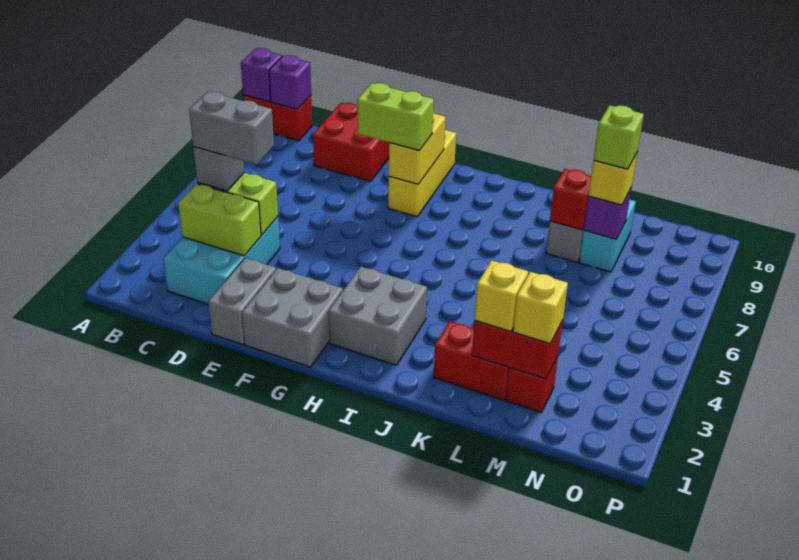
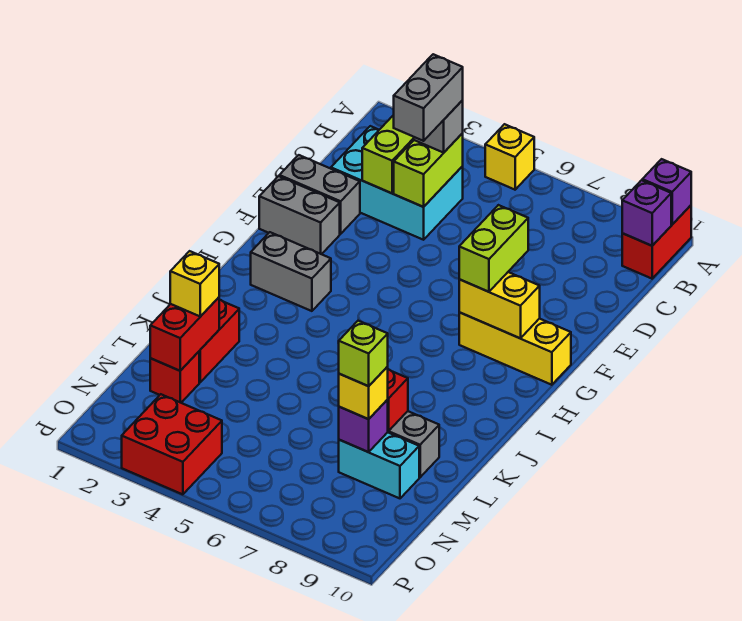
red brick D9:E10 level 1 -> red brick O3:P4 level 1
grey brick F1:G2 level 1 -> grey brick F1:F2 level 1
grey brick H2:I3 level 1 -> grey brick H2:H3 level 1
yellow brick M2 level 3 -> yellow brick A5 level 1

